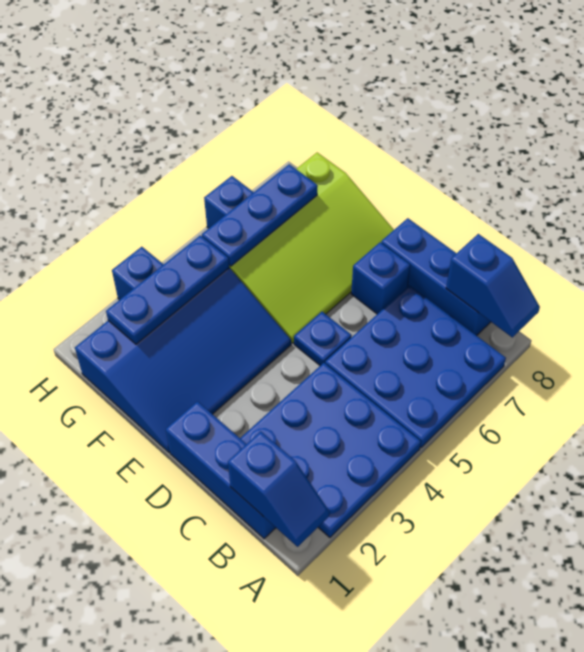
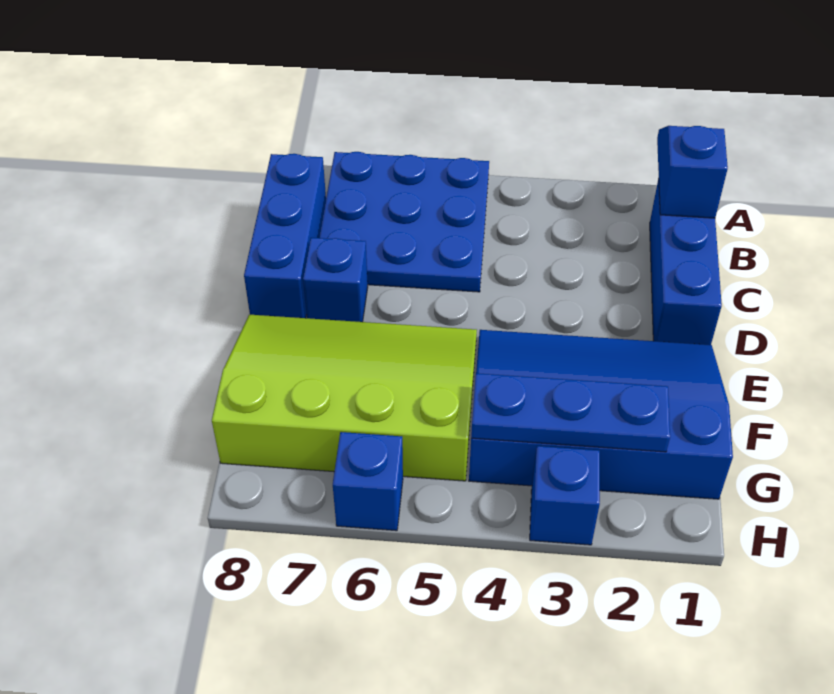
blue plate A2:C4 level 1 -> none
blue slope A8:B8 level 2 top B -> none
blue plate D5 level 1 -> none
blue plate G5:G7 level 2 -> none

